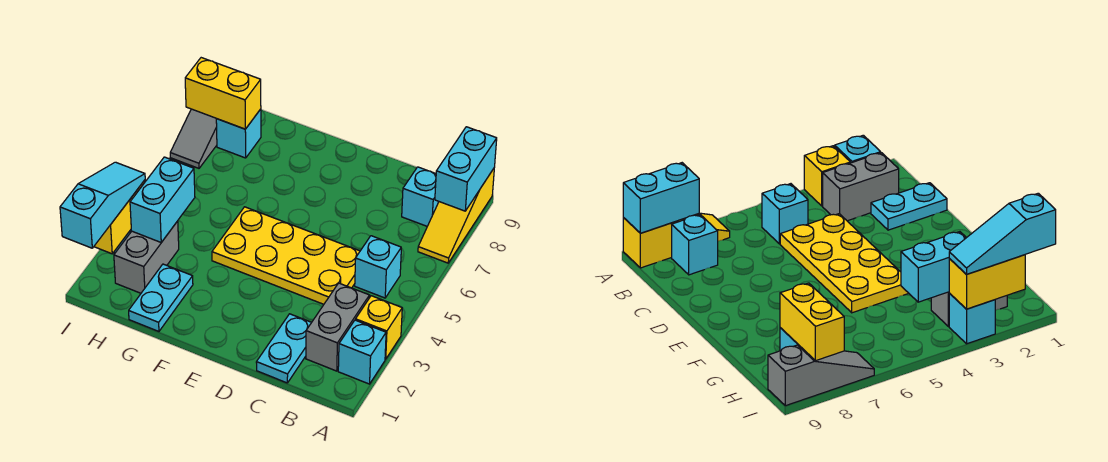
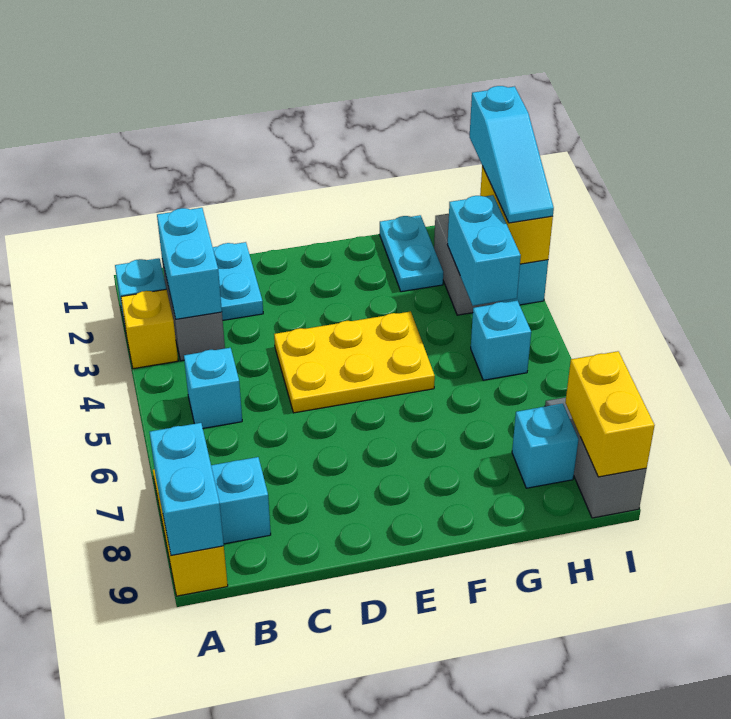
none -> cyan brick B2:B3 level 2
yellow plate C4:F5 level 1 -> yellow plate D4:F5 level 1
none -> cyan brick H5 level 1
yellow brick H8:I8 level 2 -> yellow brick I8:I9 level 2

